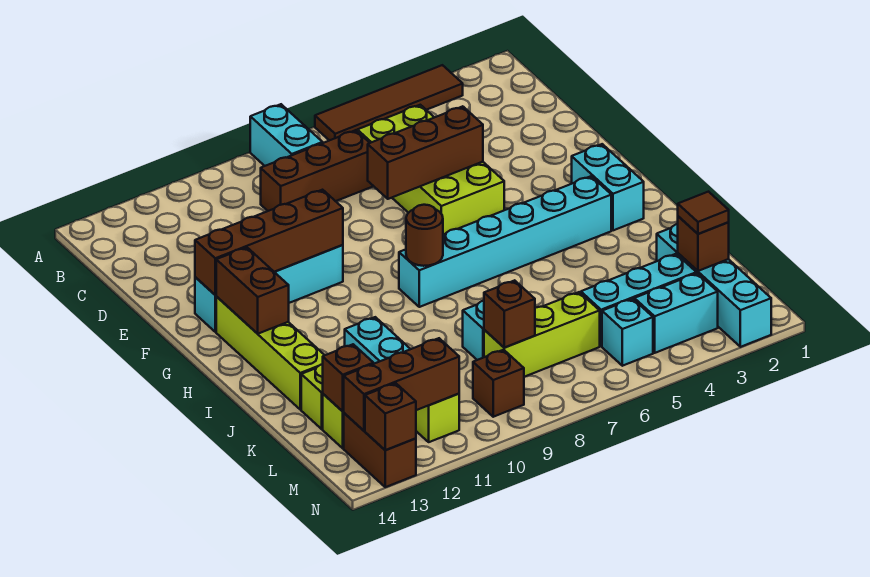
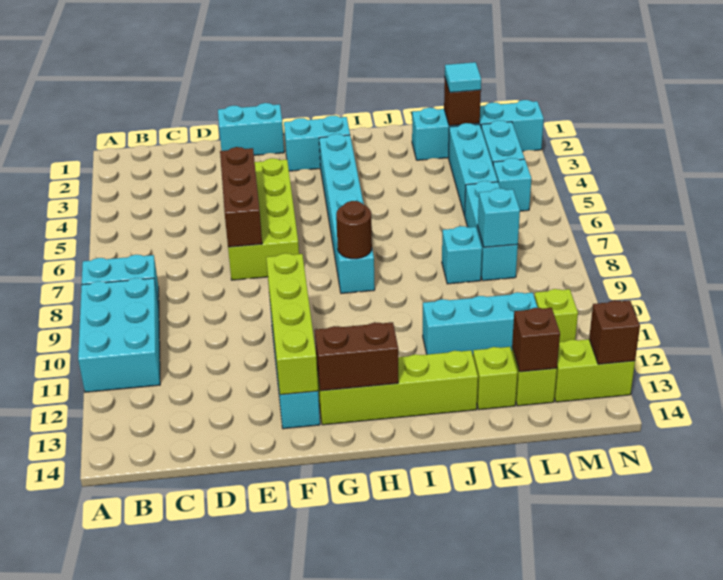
brown tile A3:A6 level 1 -> none
none -> cyan brick A9:B11 level 1
lime brick C5:F6 level 1 -> lime brick E4:F7 level 1
brown brick C7:C9 level 1 -> none
none -> cyan brick E1:F1 level 1
brown brick F10:F13 level 2 -> lime brick F10:F13 level 2
brown tile L2 level 3 -> cyan tile L2 level 3
lime brick L6:L8 level 1 -> cyan brick L6:L8 level 1
brown brick L8 level 2 -> cyan brick L8 level 2
brown brick M9 level 1 -> none
brown brick M11:M13 level 2 -> none
brown brick M13:N13 level 1 -> lime brick M13:N13 level 1

